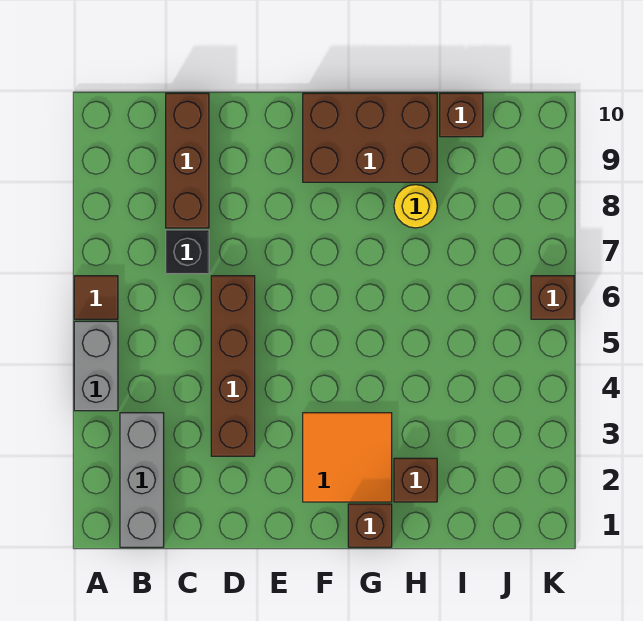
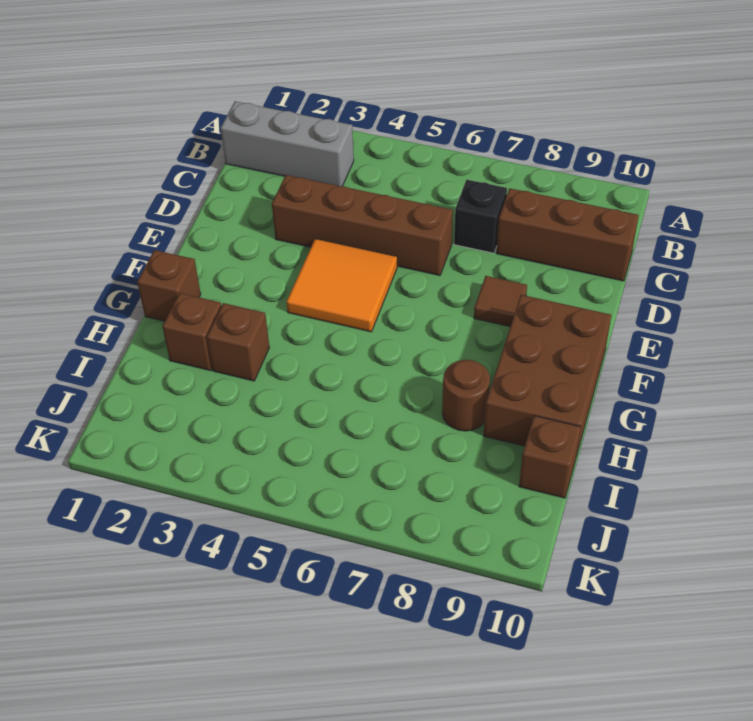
grey brick A4:A5 level 1 -> none
brown tile A6 level 1 -> brown tile E8 level 1
orange tile F2:G3 level 1 -> orange tile E4:F5 level 1
yellow round brick H8 level 1 -> brown round brick H8 level 1
brown brick K6 level 1 -> brown brick H3 level 1

